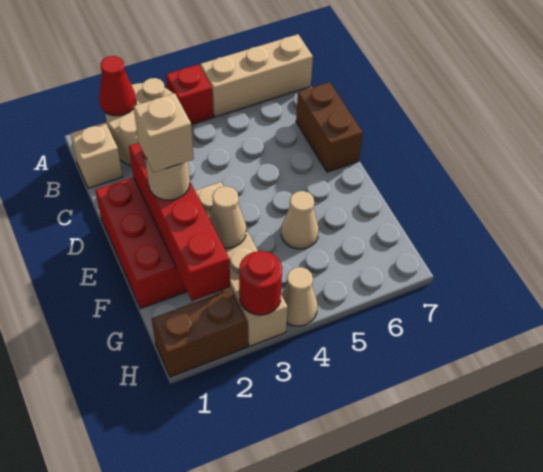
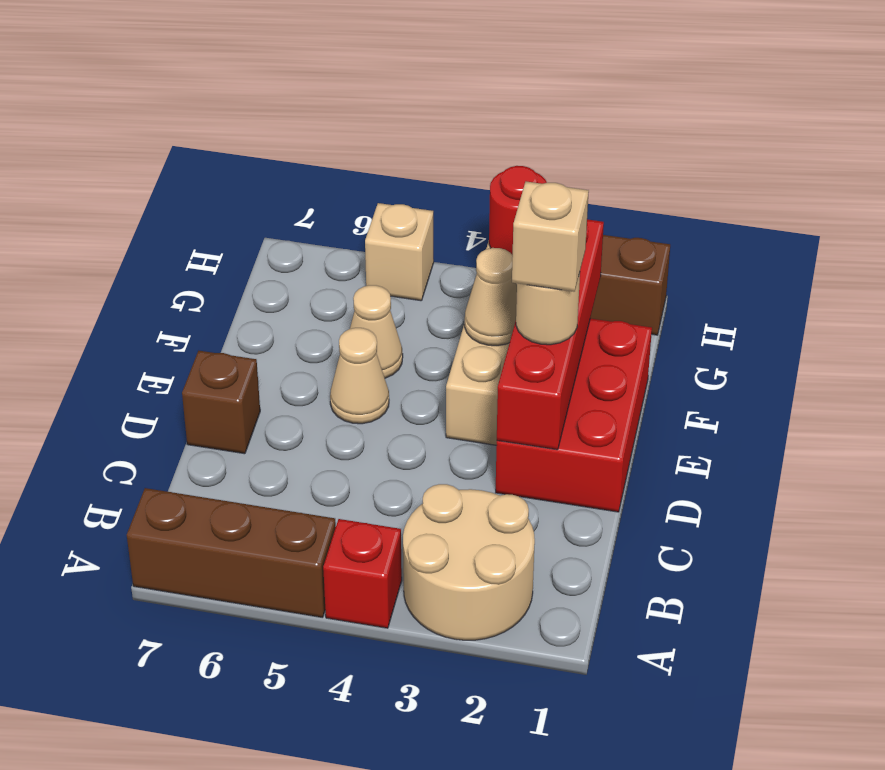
red cone A2 level 2 -> none
tan brick A5:A7 level 1 -> brown brick A5:A7 level 1
tan brick B1 level 1 -> tan brick H5 level 1
brown brick C7:D7 level 1 -> brown brick D7 level 1
tan cone H4 level 1 -> tan cone E5 level 1

